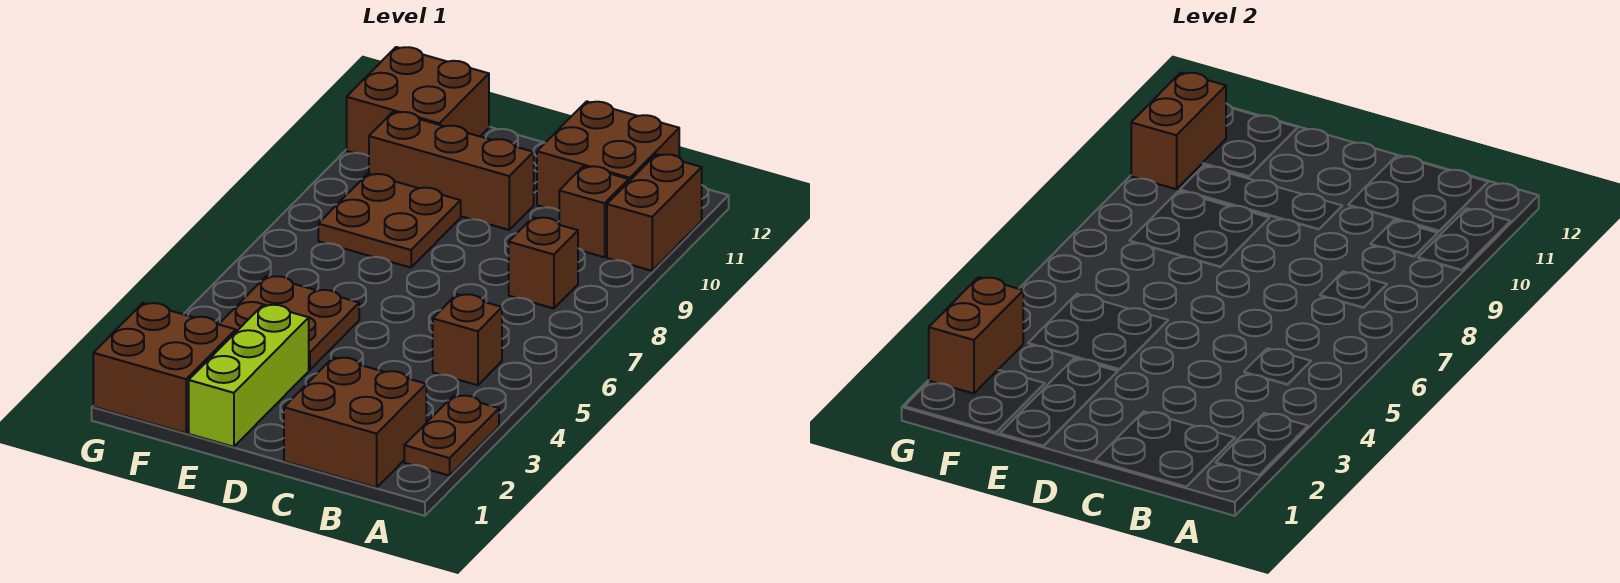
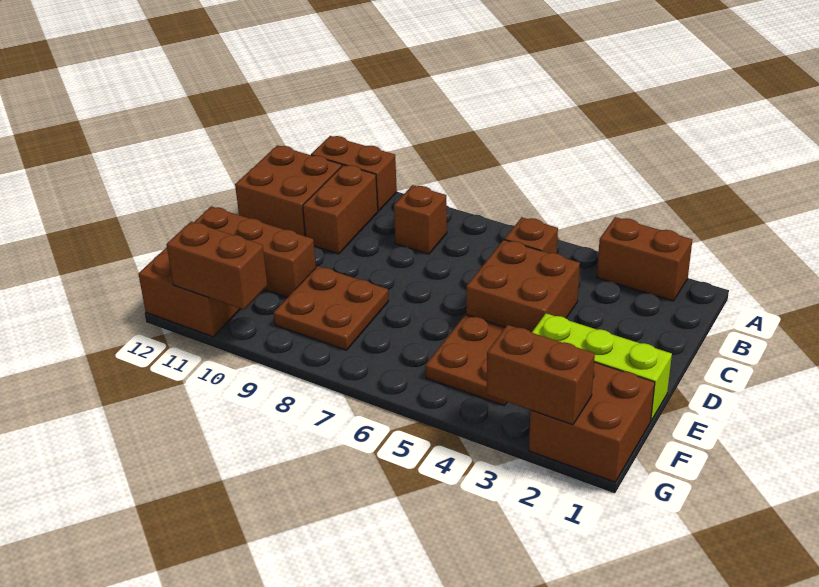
brown plate A2:A3 level 1 -> brown brick A2:A3 level 1
brown brick B1:C2 level 1 -> brown brick C4:D5 level 1
brown brick B10 level 1 -> brown brick B10:C10 level 1
brown brick D10:F10 level 1 -> brown brick E10:E12 level 1

